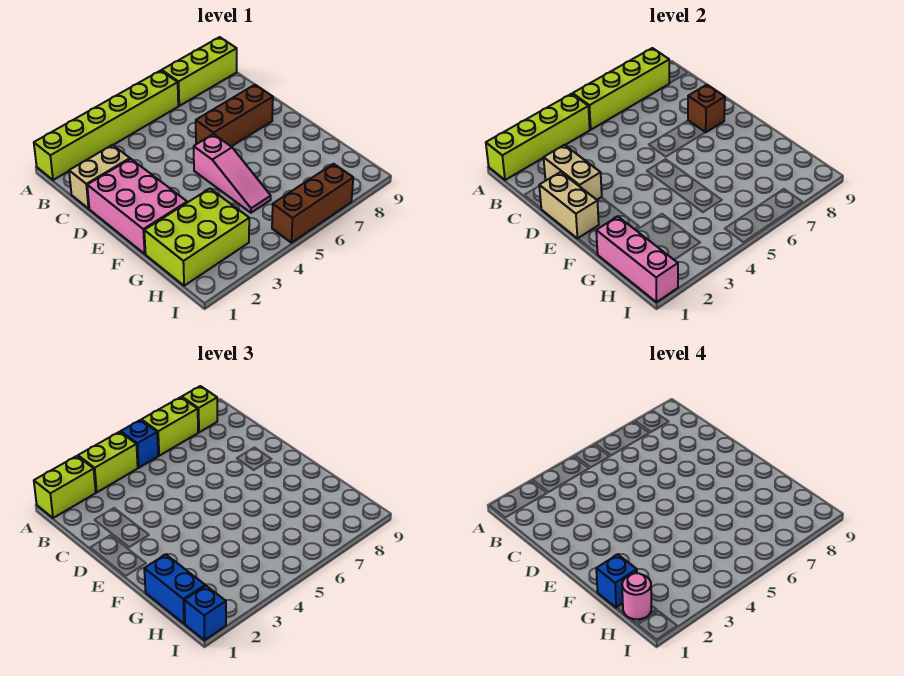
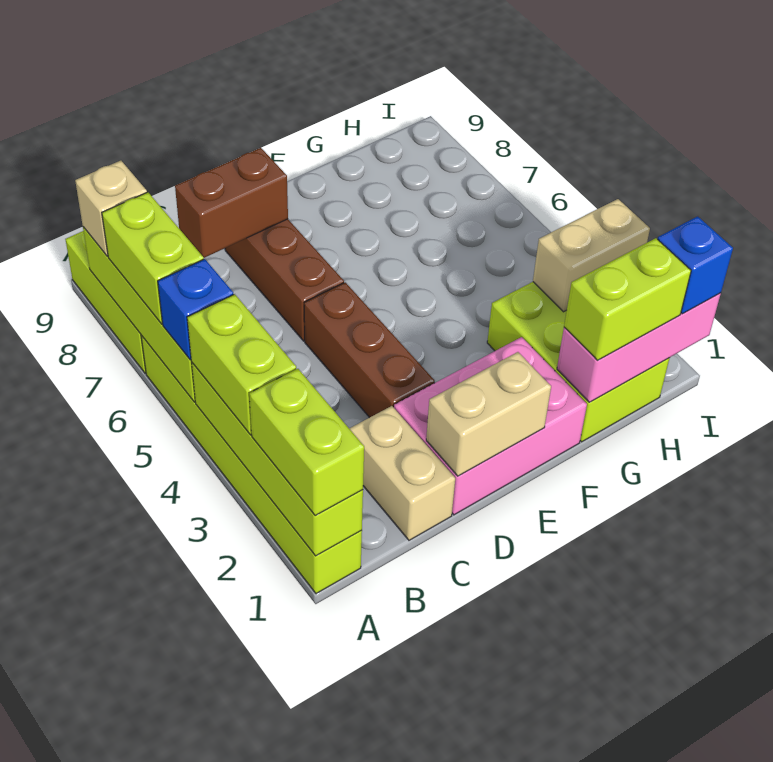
lime brick A8 level 3 -> tan brick A8 level 3
tan brick C2:D2 level 2 -> tan brick H3:I3 level 2
brown brick D8 level 2 -> brown brick C8:D8 level 2
pink slope E5:G5 level 1 top E -> none
blue brick G1:H1 level 3 -> lime brick G1:H1 level 3
blue brick G1 level 4 -> none
pink round brick H1 level 4 -> none
brown brick I5:I7 level 1 -> brown brick D3:D5 level 1

